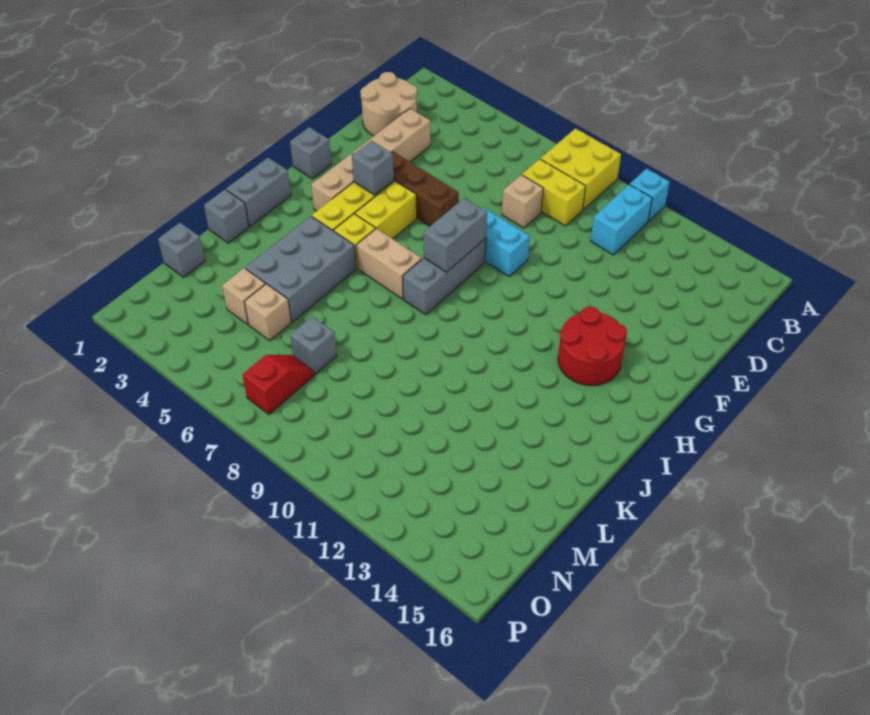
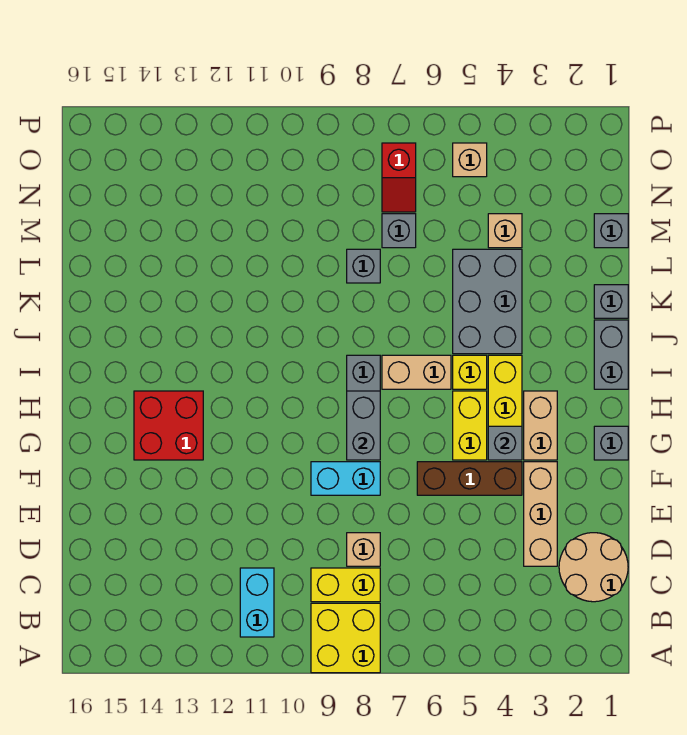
cyan brick A11 level 1 -> none
red round brick G13:H14 level 1 -> red brick G13:H14 level 1
none -> grey brick L8 level 1
tan brick M5 level 1 -> tan brick O5 level 1

